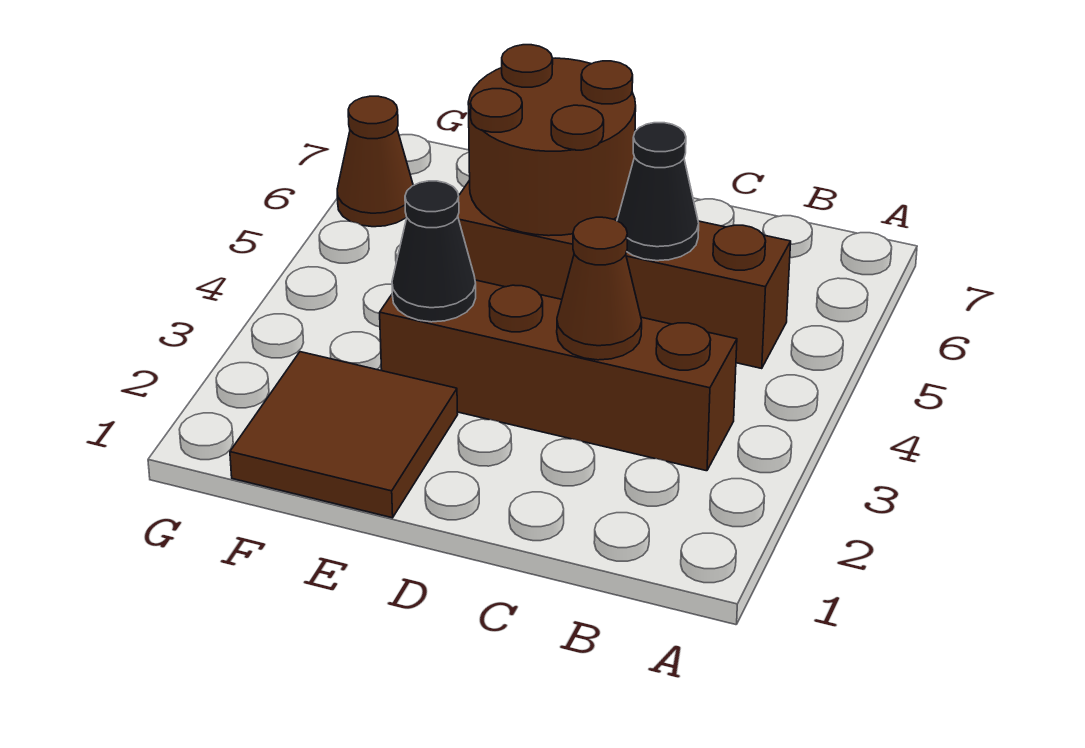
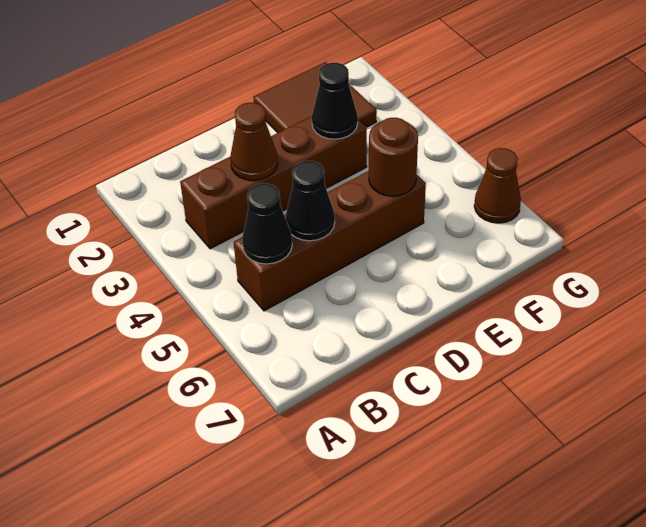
none -> black cone B5 level 2
brown round brick D5:E6 level 2 -> brown round brick E5 level 2

